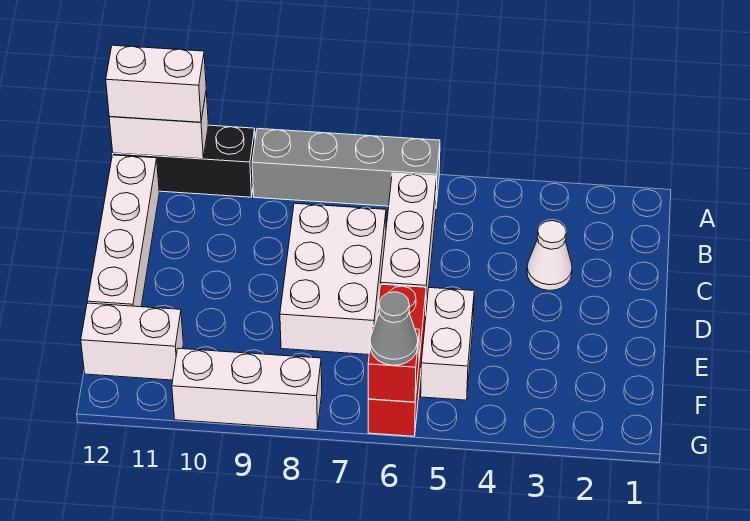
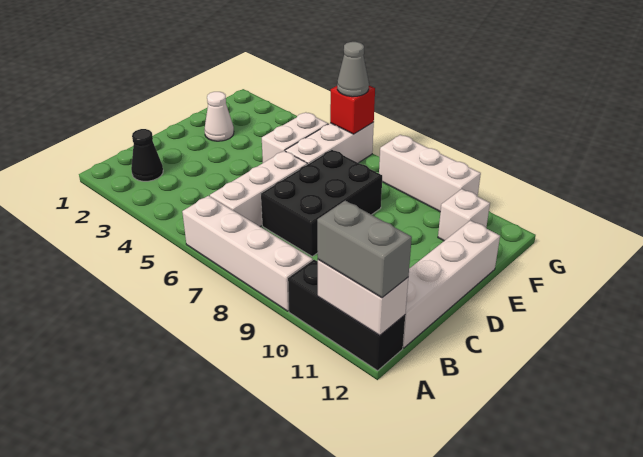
grey brick A6:A9 level 1 -> white brick A6:A9 level 1
white brick A11:A12 level 3 -> grey brick A11:A12 level 3
none -> black cone B2 level 1
white cone C3 level 1 -> white cone E2 level 1
white brick C7:E8 level 1 -> black brick C7:E8 level 1
red brick E6:G6 level 1 -> white brick E6:G6 level 1
white brick F11:F12 level 1 -> white brick F11 level 1

